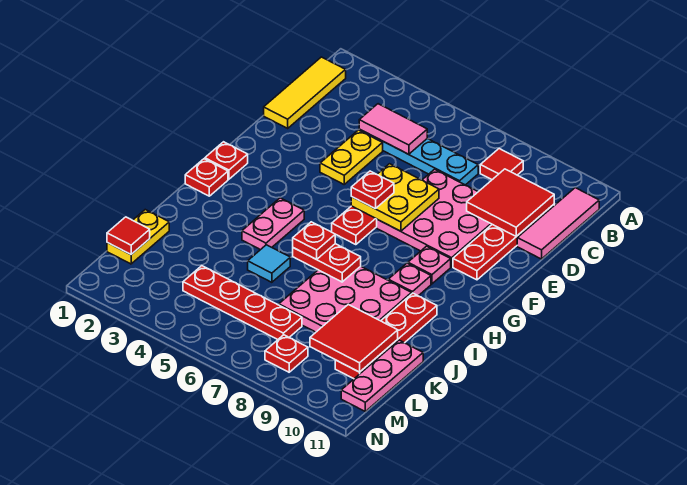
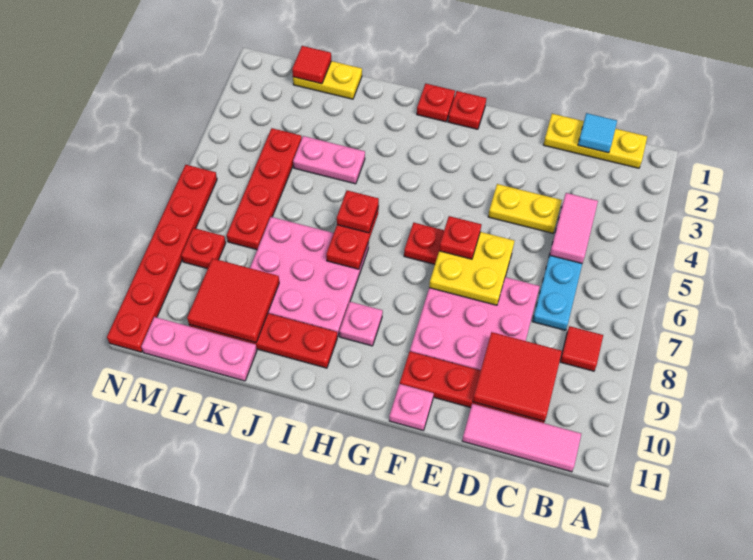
yellow tile B1:D1 level 1 -> yellow plate B1:D1 level 1
pink plate G9 level 1 -> pink plate F11 level 1
pink plate H4:I4 level 1 -> pink plate J4:K4 level 1
cyan tile J5 level 1 -> cyan tile C1 level 2
none -> red plate N6:N11 level 1

